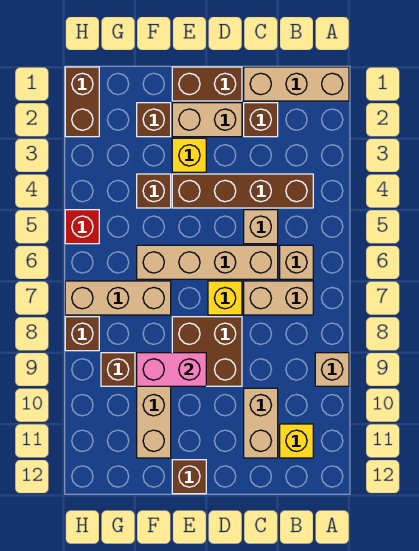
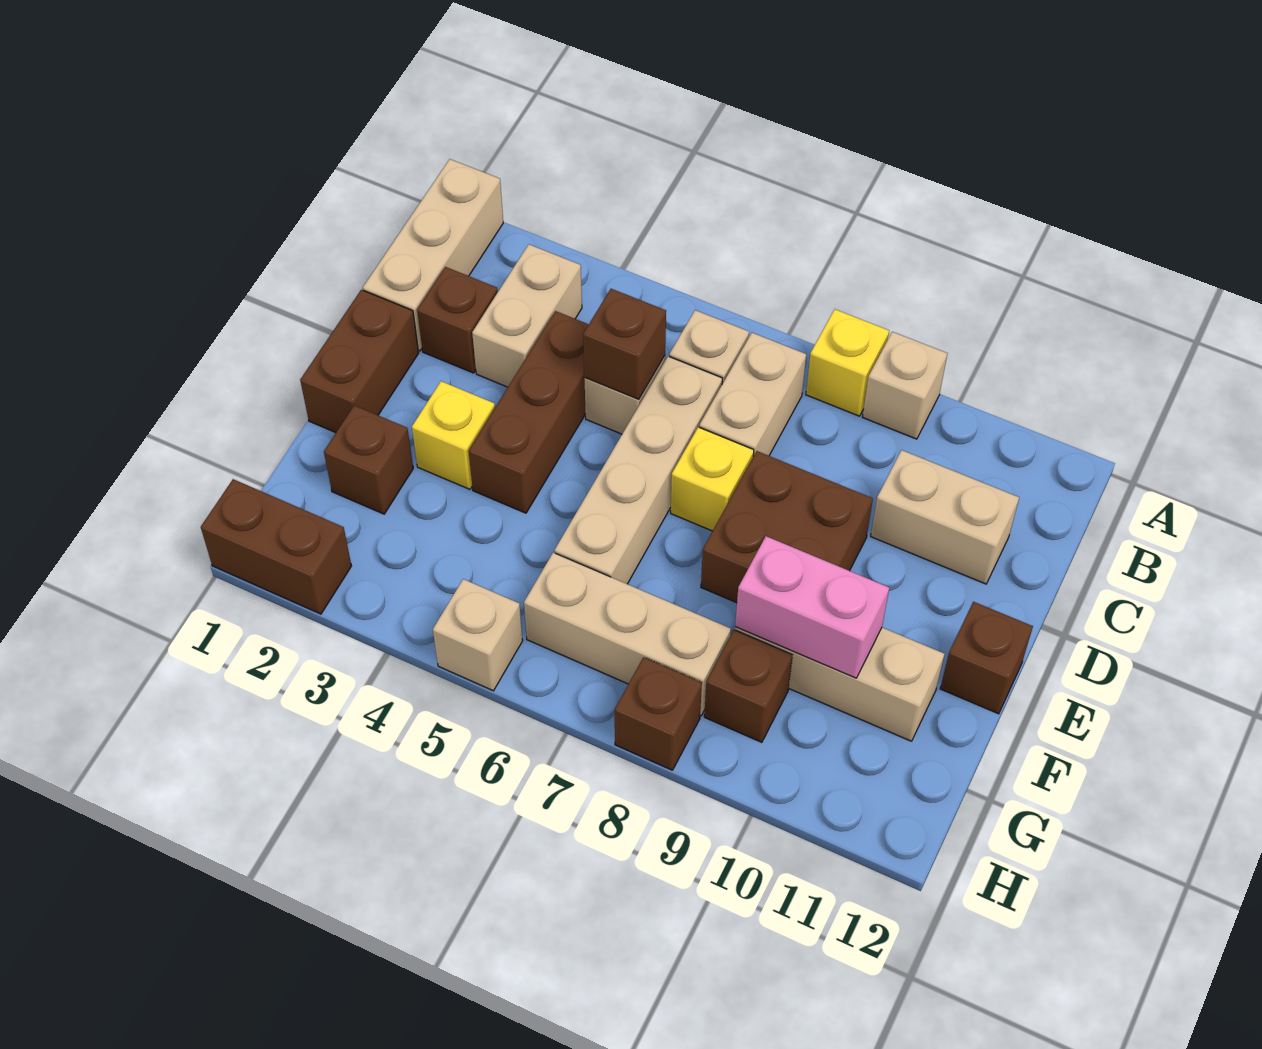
brown brick B4:E4 level 1 -> brown brick C4:E4 level 1
yellow brick B11 level 1 -> yellow brick A8 level 1
tan brick D2:E2 level 1 -> tan brick B3:C3 level 1
pink brick E9:F9 level 2 -> pink brick F9:F10 level 2
brown brick F4 level 1 -> brown brick C5 level 2
tan brick F7:H7 level 1 -> tan brick G6:G8 level 1
red brick H5 level 1 -> tan brick H5 level 1

